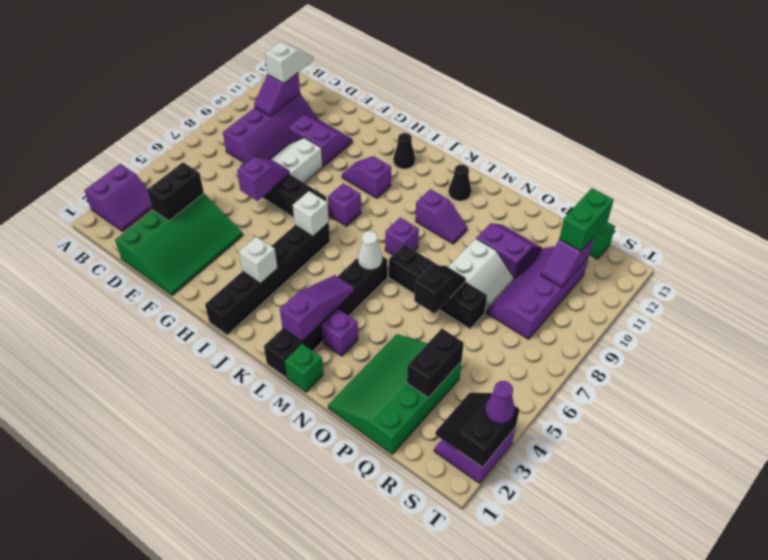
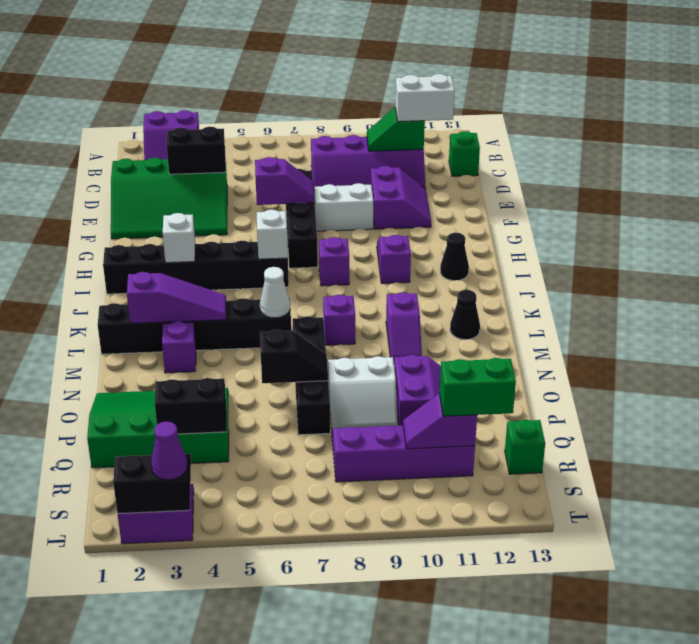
purple slope C10:C11 level 2 top 11 -> green slope C10:C11 level 2 top 11
white slope C11:C12 level 3 top 11 -> white brick C11:C12 level 3
green brick M1 level 1 -> green brick C13 level 1

